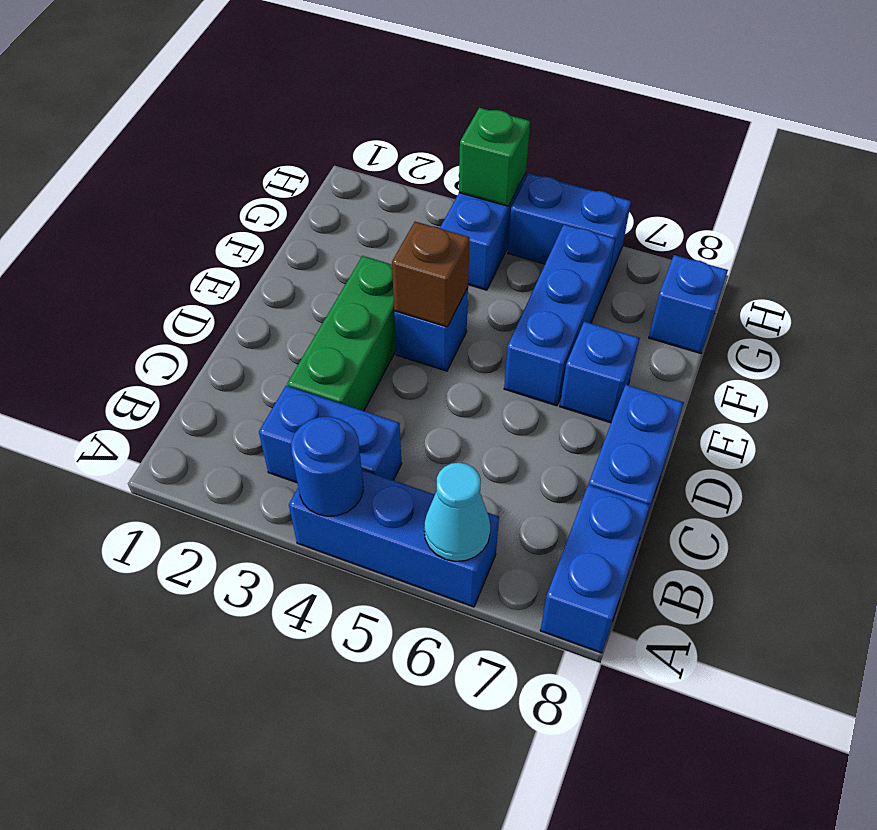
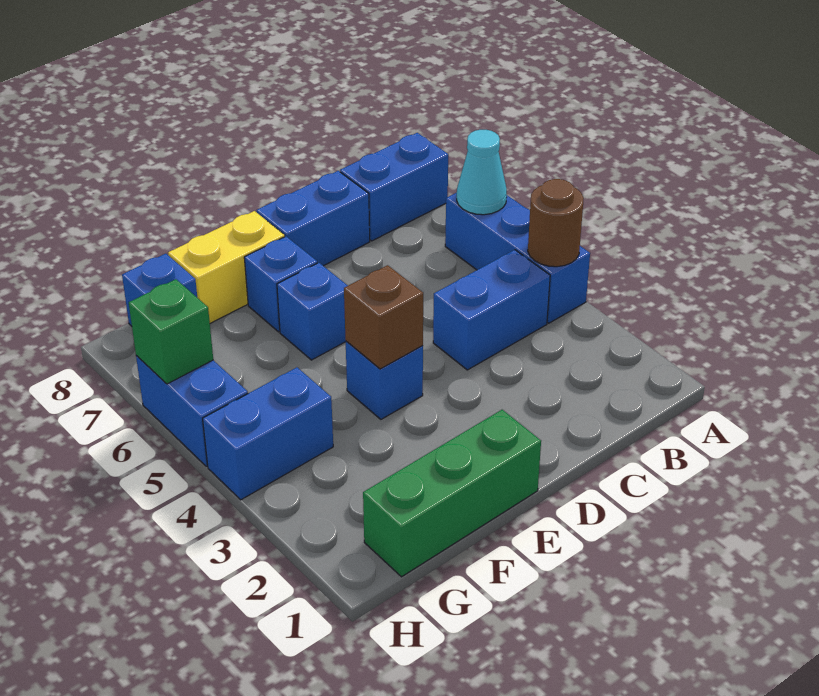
blue round brick A4 level 2 -> brown round brick A4 level 2
blue brick B3:B4 level 1 -> blue brick B4:C4 level 1
green brick C3:E3 level 1 -> green brick E1:G1 level 1
blue brick E6:G6 level 1 -> blue brick E6 level 1
none -> yellow brick E8:F8 level 1
green brick H4 level 2 -> green brick H6 level 2

